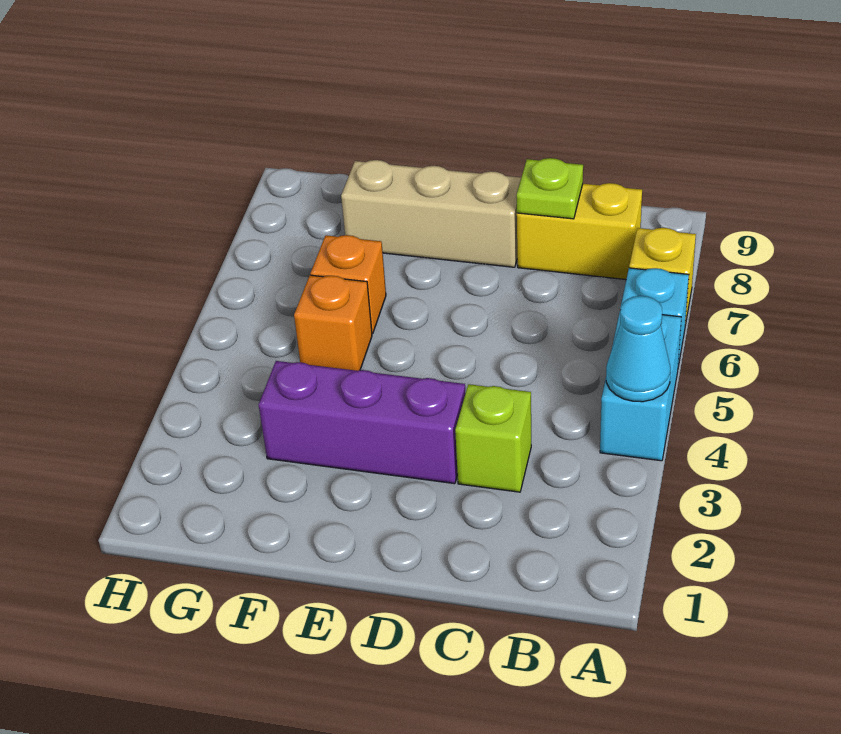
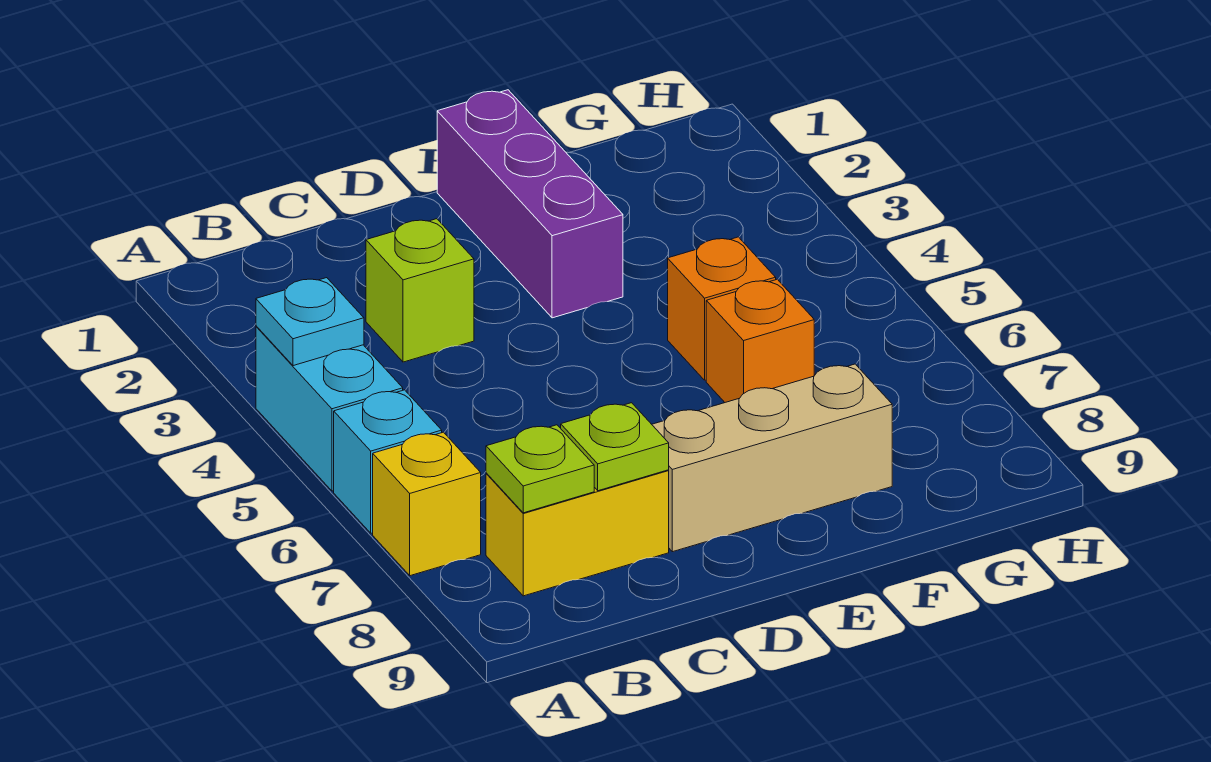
cyan cone A4 level 2 -> cyan plate A4 level 2
none -> lime plate B8 level 2
purple brick D3:F3 level 1 -> purple brick E1:E3 level 1

